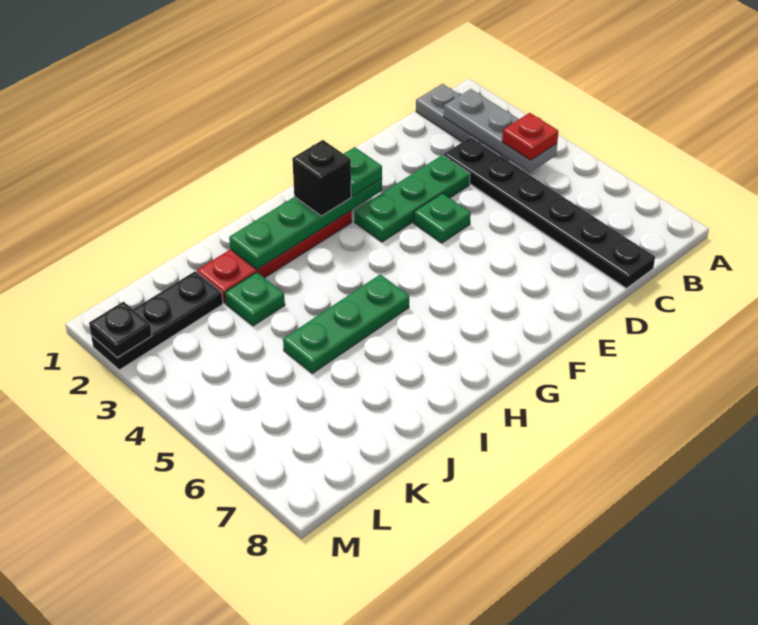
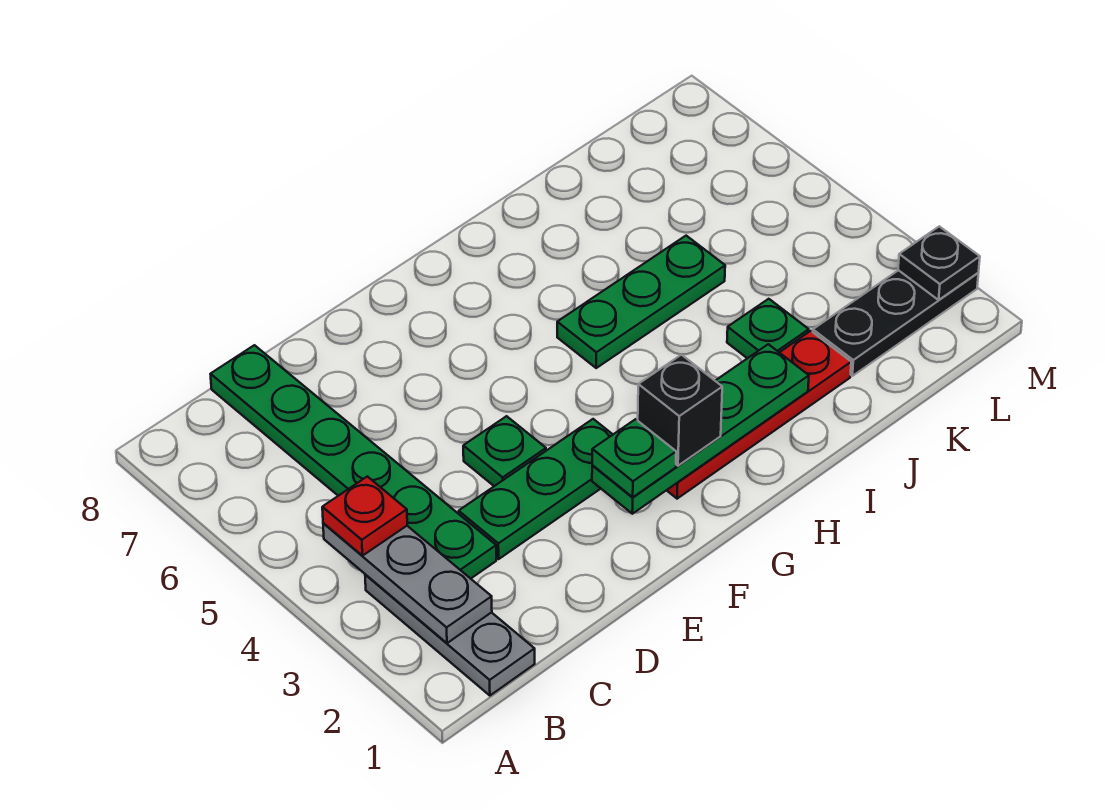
black plate C3:C8 level 1 -> green plate C3:C8 level 1

